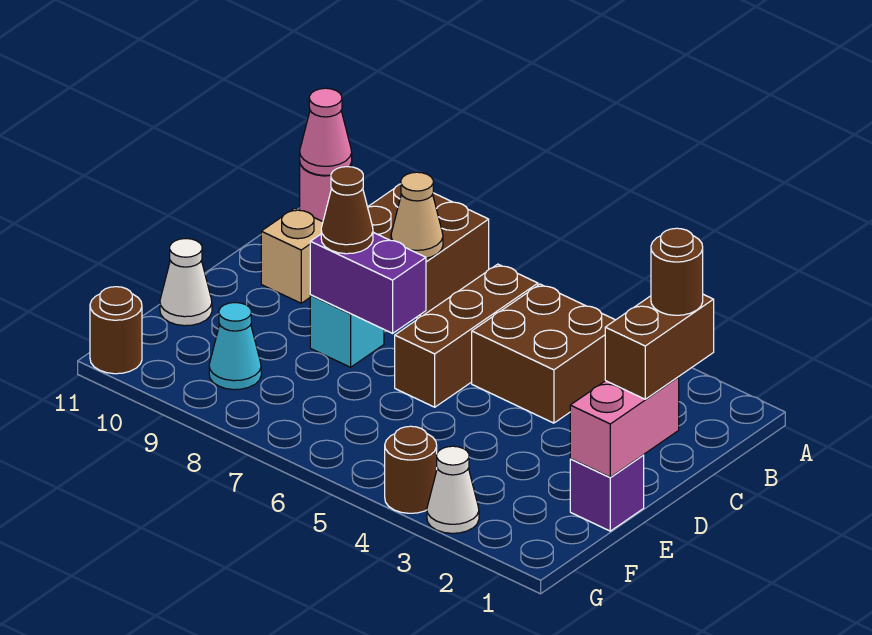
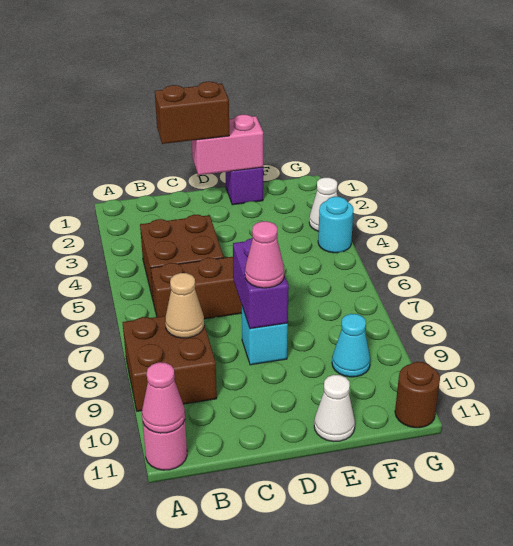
brown round brick C1 level 4 -> none
tan brick C10 level 1 -> none
brown cone D8 level 3 -> pink cone D8 level 3
brown round brick G4 level 1 -> cyan round brick G4 level 1

